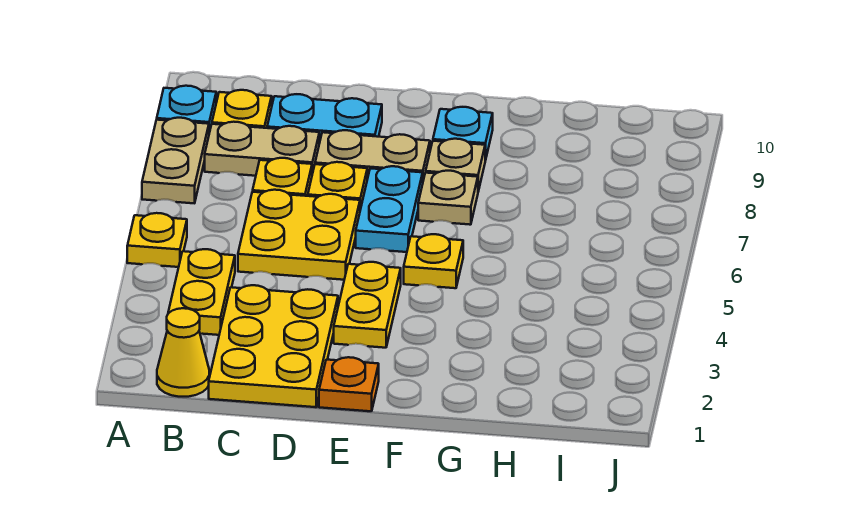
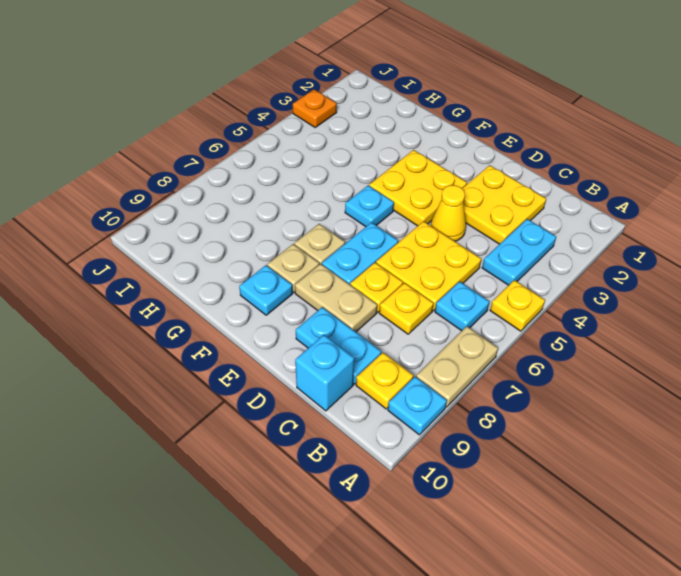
yellow cone B1 level 1 -> yellow cone D4 level 1
yellow plate B3:B4 level 1 -> cyan plate B3:B4 level 1
none -> cyan plate B6 level 1
tan plate B8:C8 level 1 -> none
yellow plate C1:D3 level 1 -> yellow plate C2:D3 level 1
none -> cyan brick C10 level 1
orange plate E1 level 1 -> orange plate J3 level 1
yellow plate E3:E4 level 1 -> yellow plate E3:F4 level 1
yellow plate F5 level 1 -> cyan plate F5 level 1

